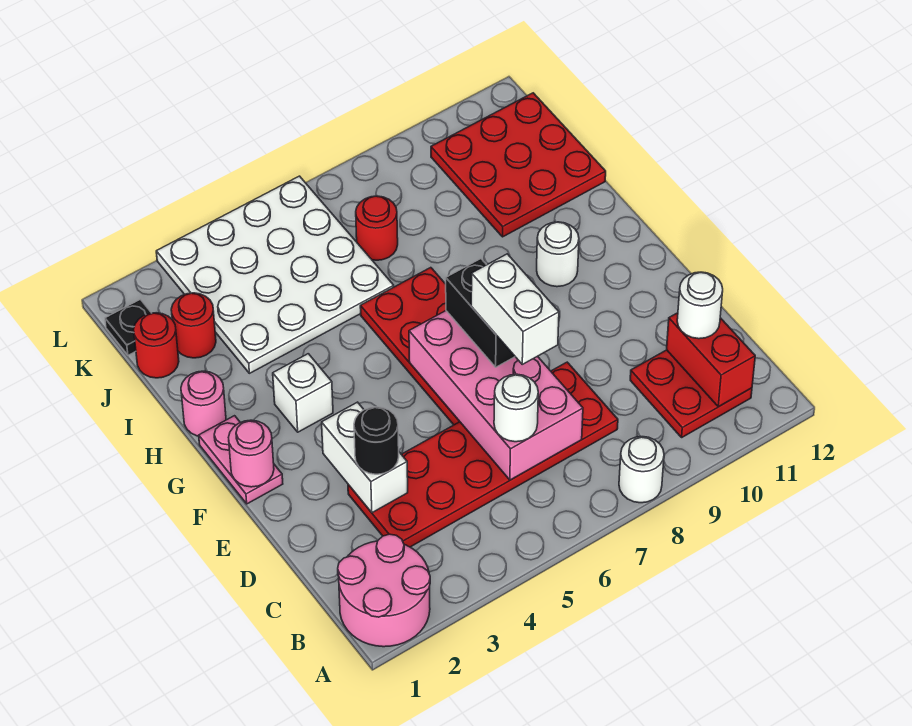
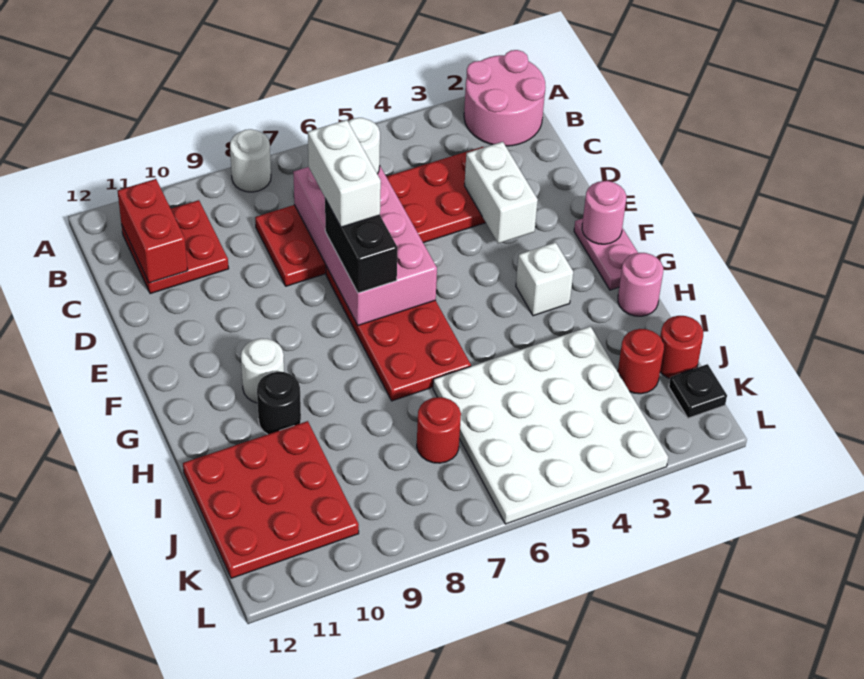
white round brick C11 level 3 -> none
black round brick D3 level 3 -> black round brick H10 level 1

